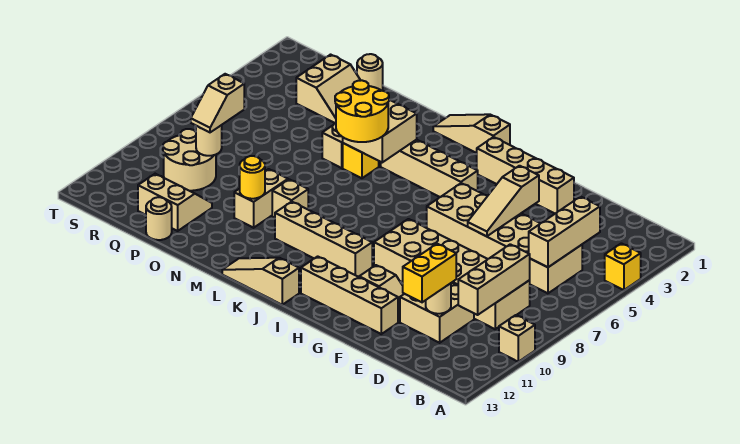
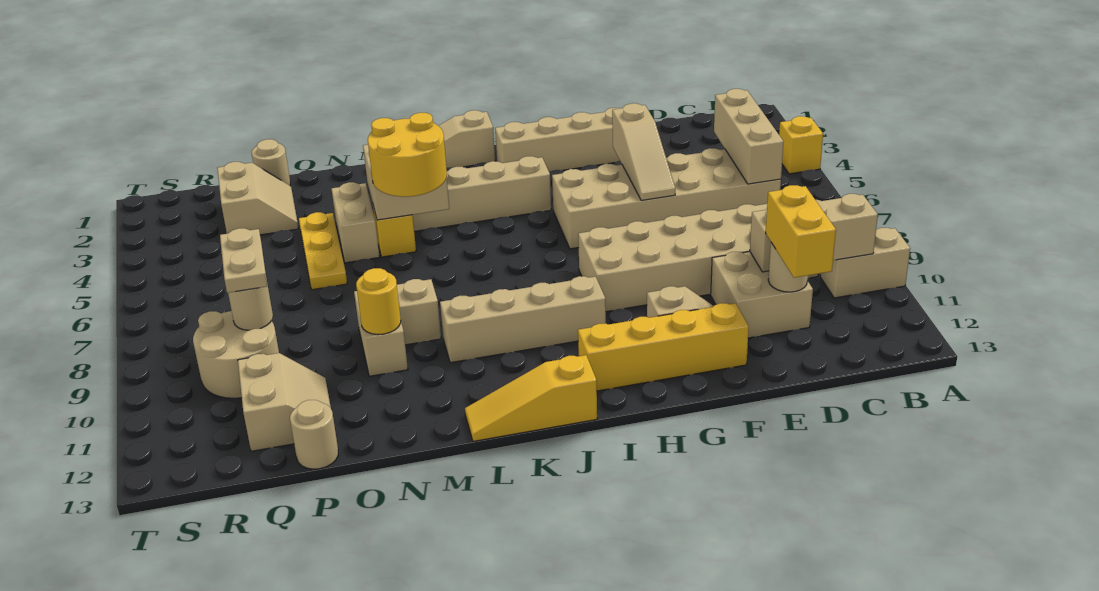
tan brick A10 level 1 -> tan brick A10:B10 level 1
tan brick C8:C10 level 2 -> tan brick B10:D10 level 2
tan brick F12:I12 level 1 -> yellow brick F12:I12 level 1
tan slope J13:L13 level 1 top J -> yellow slope J13:L13 level 1 top J
none -> yellow plate O4:O6 level 1
tan slope P11:Q12 level 1 top 12 -> tan slope P11:Q12 level 1 top Q
tan slope Q8:Q9 level 3 top 8 -> tan plate Q8:Q9 level 3

